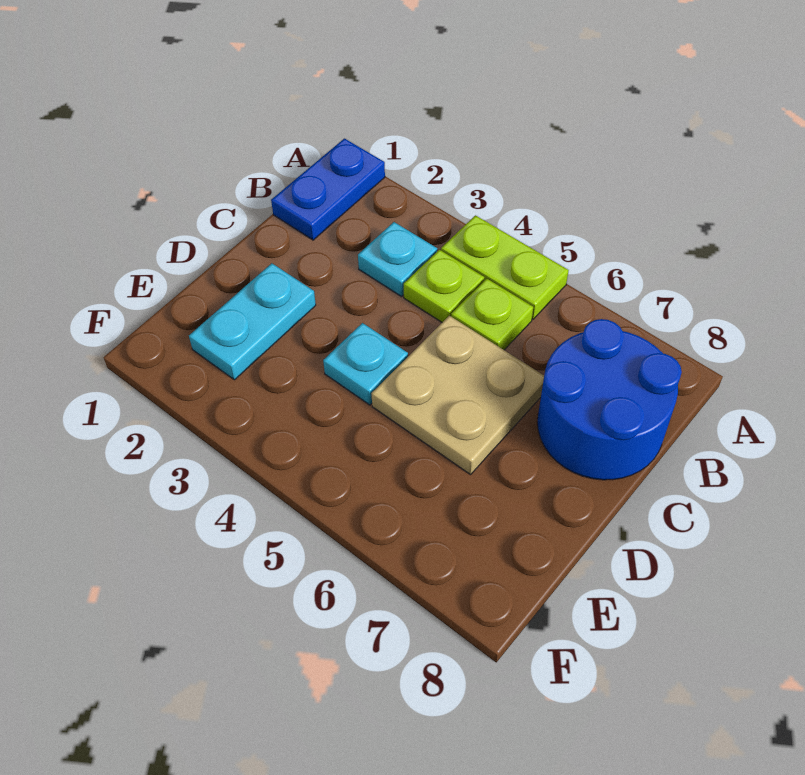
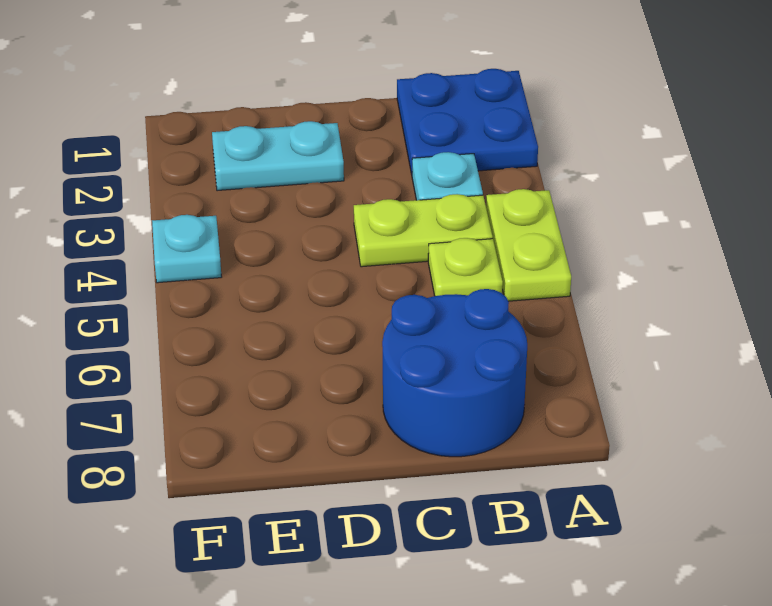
blue plate A1:B1 level 1 -> blue plate A1:B2 level 1
lime plate B4 level 1 -> lime plate B4:C4 level 1
tan plate C5:D6 level 1 -> none
cyan plate D4 level 1 -> cyan plate F4 level 1

